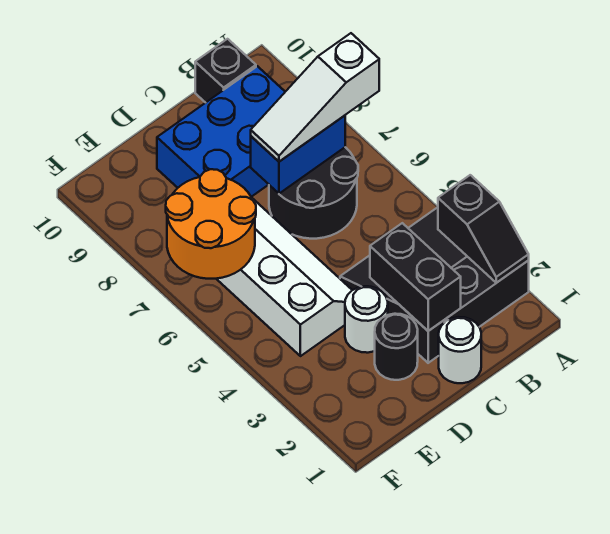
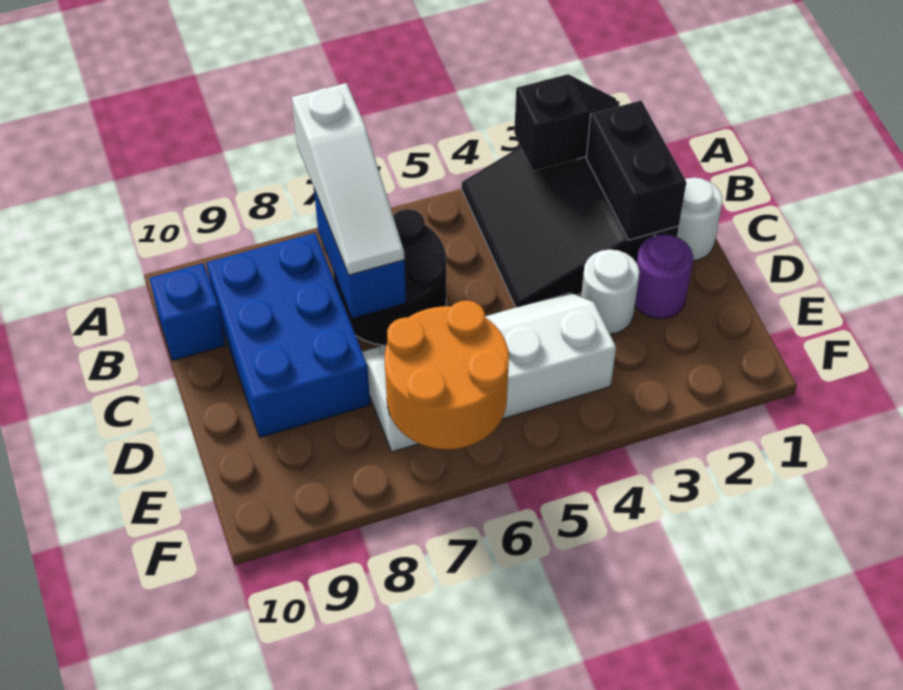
black brick B10 level 1 -> blue brick B10 level 1
black brick C2:C3 level 2 -> black brick B2:C2 level 2
black round brick D2 level 1 -> purple round brick D2 level 1

